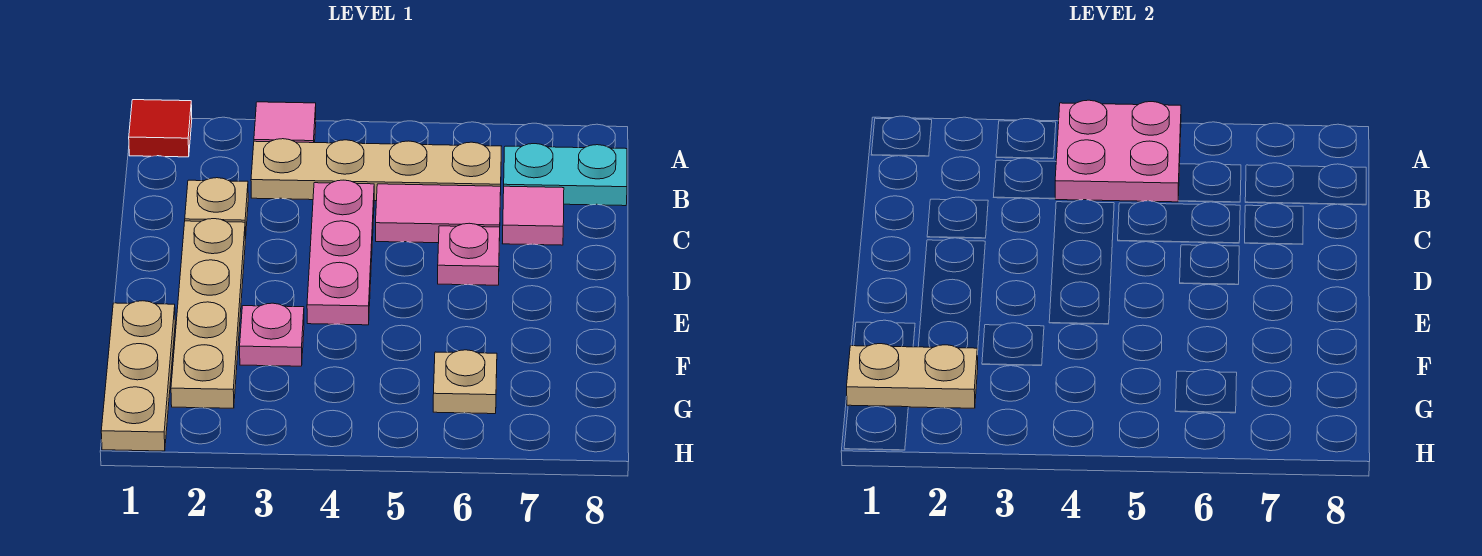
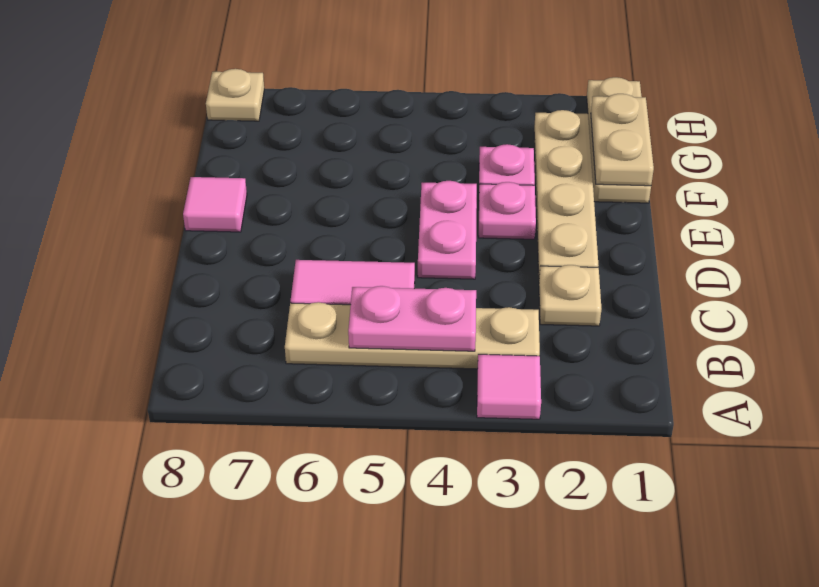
red tile A1 level 1 -> none
pink plate A4:B5 level 2 -> pink plate B4:B5 level 2
cyan plate B7:B8 level 1 -> none
pink plate C4:E4 level 1 -> pink plate D4:E4 level 1
pink tile C7 level 1 -> pink tile E8 level 1
pink plate D6 level 1 -> pink plate E3 level 1
tan plate G1:G2 level 2 -> tan plate F1:G1 level 2
tan plate G6 level 1 -> tan plate H8 level 1

